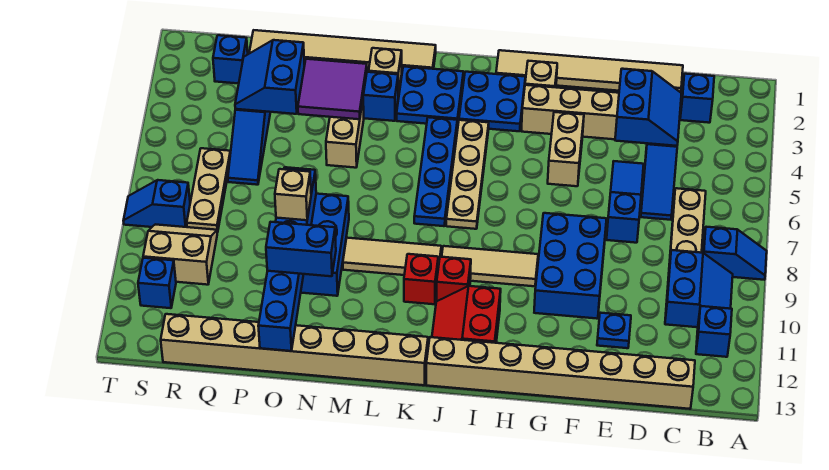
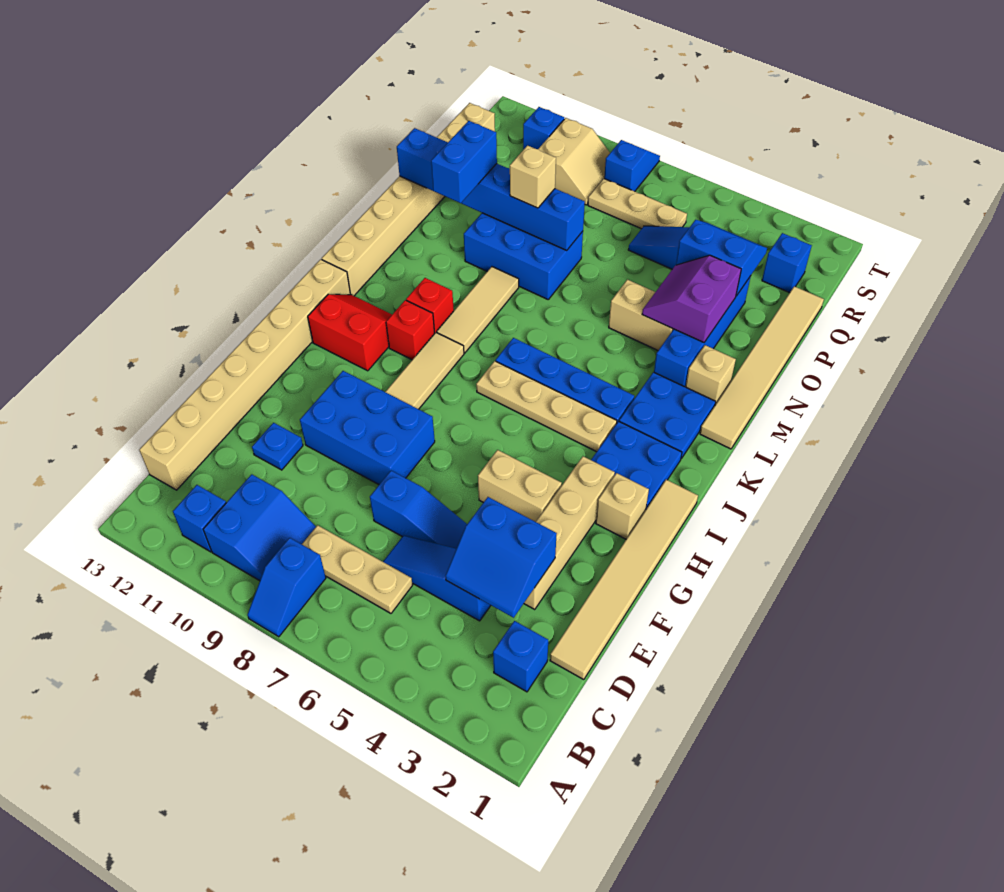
blue slope B9:C10 level 1 top C -> blue slope B9:C10 level 1 top 10
purple tile N3:O4 level 2 -> purple slope N3:O4 level 2 top 3

